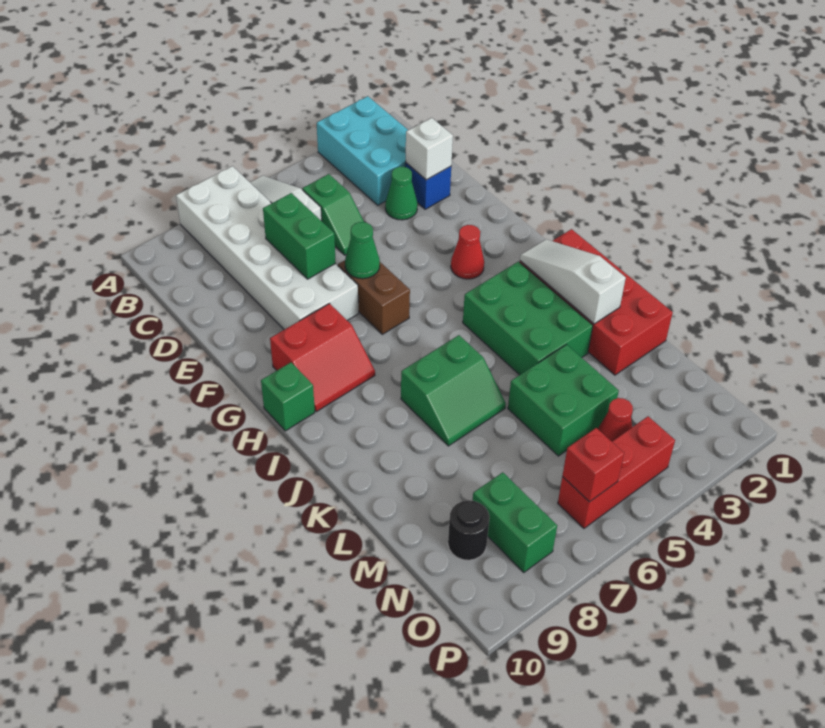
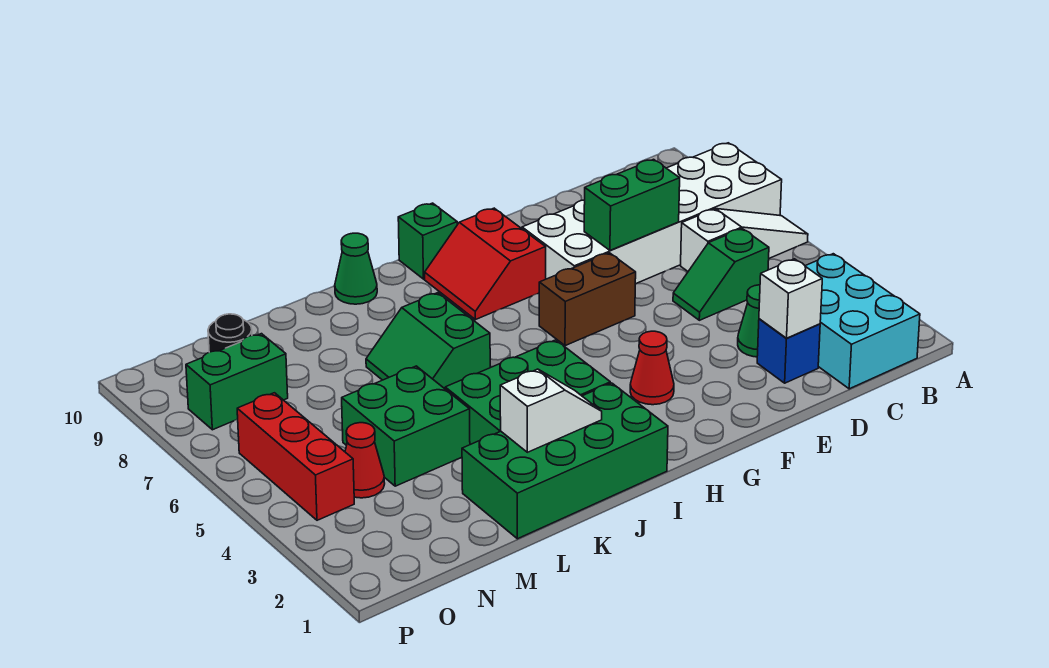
cyan brick A2:C3 level 1 -> cyan brick B1:C3 level 1
green cone F6 level 2 -> green cone J10 level 1
red brick I1:L2 level 1 -> green brick I1:L2 level 1
white slope I2:K2 level 2 top K -> white slope J2:K2 level 2 top K
red brick O6 level 2 -> none

